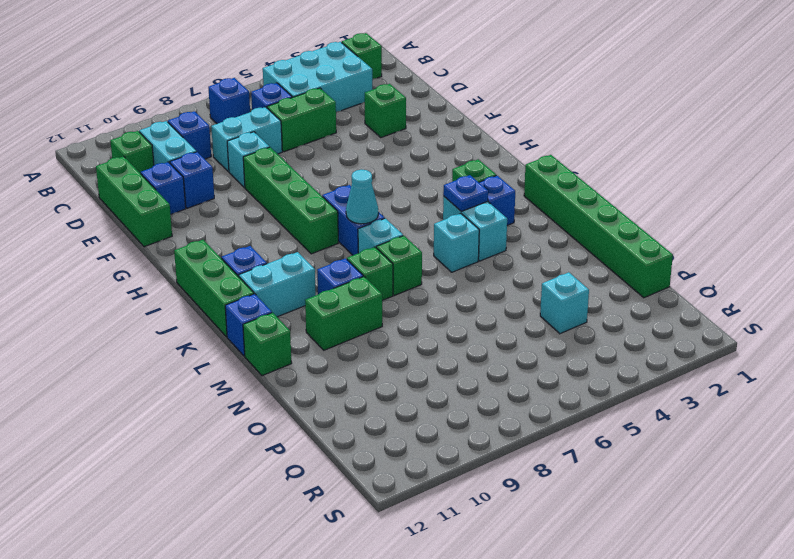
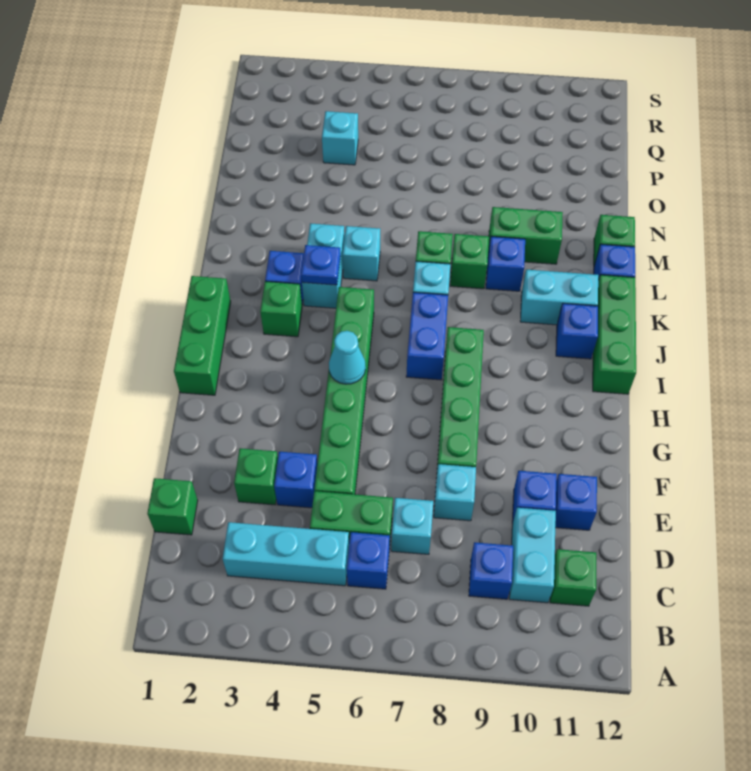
green brick B2 level 1 -> green brick D1 level 1
cyan brick B3:C5 level 1 -> cyan brick C3:C5 level 1
blue brick B7 level 1 -> blue brick E4 level 1
cyan brick D7:D8 level 1 -> cyan brick D7 level 1
green brick D12:F12 level 1 -> green brick H1:J1 level 1
cyan cone J7 level 2 -> cyan cone H5 level 2
green brick K1:P1 level 1 -> green brick E5:J5 level 1

